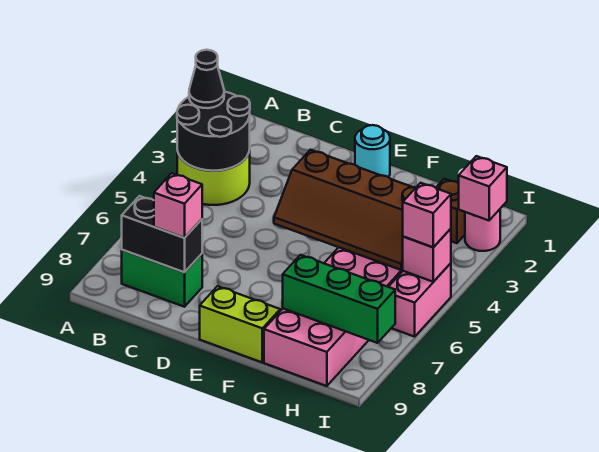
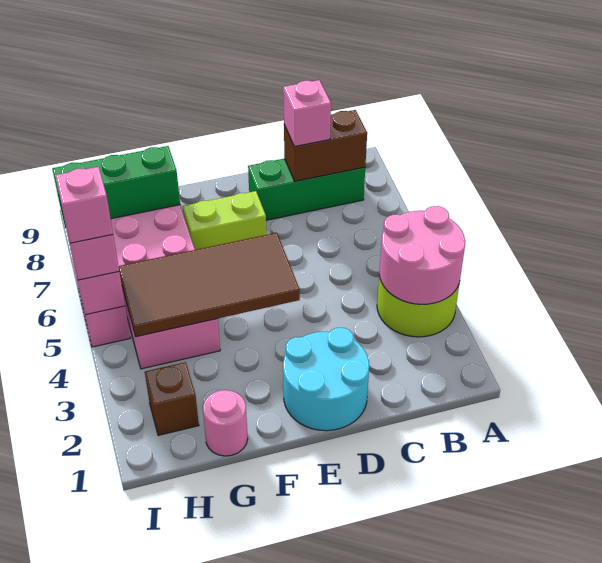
black round brick A3:B4 level 2 -> pink round brick A3:B4 level 2
black cone A3 level 3 -> none
green brick B8:C8 level 1 -> green brick B8:D8 level 1
black brick B8:C8 level 2 -> brown brick B8:C8 level 2
cyan round brick E1 level 1 -> cyan round brick D1:E2 level 1
brown slope E4:H5 level 2 top 4 -> brown tile E4:H5 level 2
lime brick E9:F9 level 1 -> lime brick E7:F7 level 1
pink round brick I2 level 1 -> pink round brick G1 level 1
pink brick I2 level 2 -> pink brick I5 level 4

